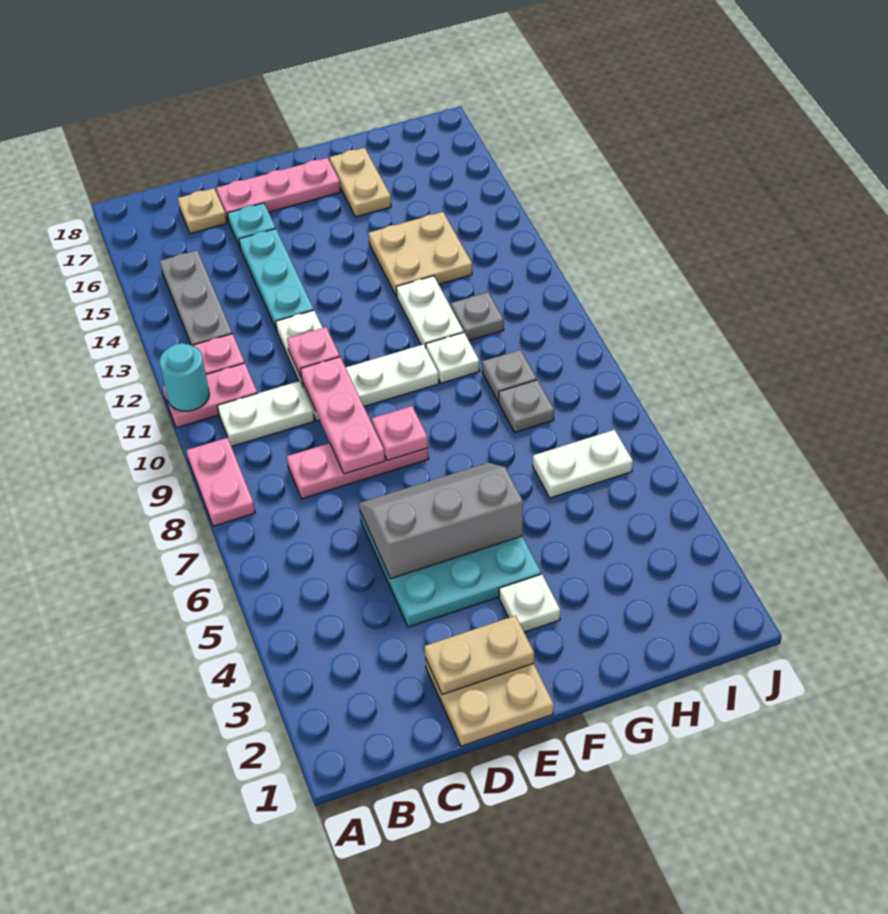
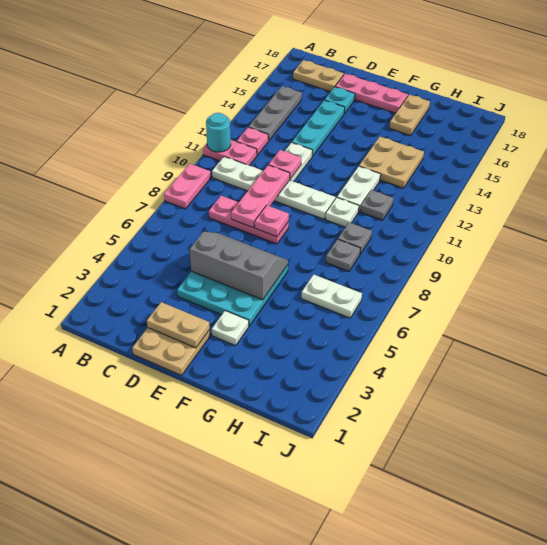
tan plate C17 level 1 -> tan plate B17:C17 level 1

